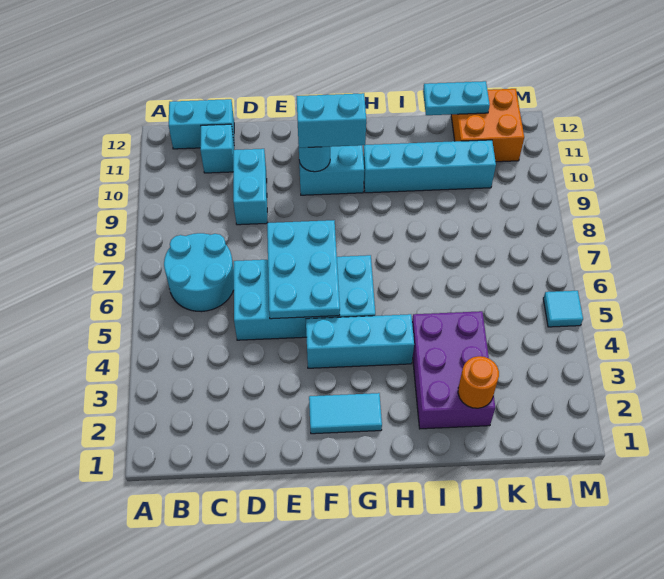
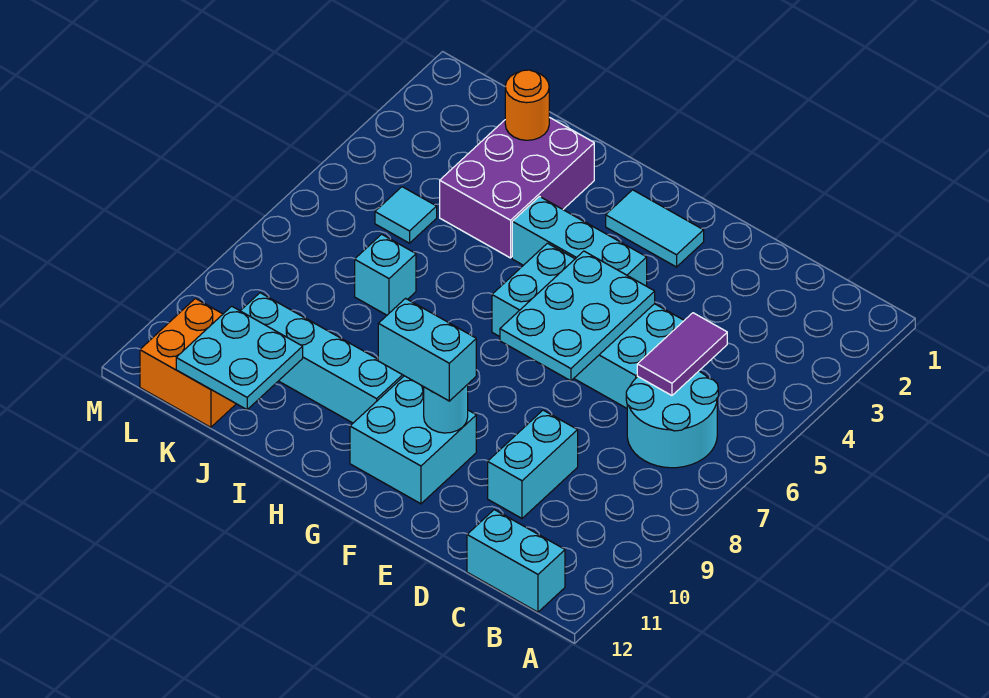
none -> purple tile C5:C6 level 2
cyan brick C11 level 1 -> cyan brick J7 level 1
cyan plate J12:K12 level 2 -> cyan plate J11:K12 level 2
cyan tile M5 level 1 -> cyan tile K5 level 1

